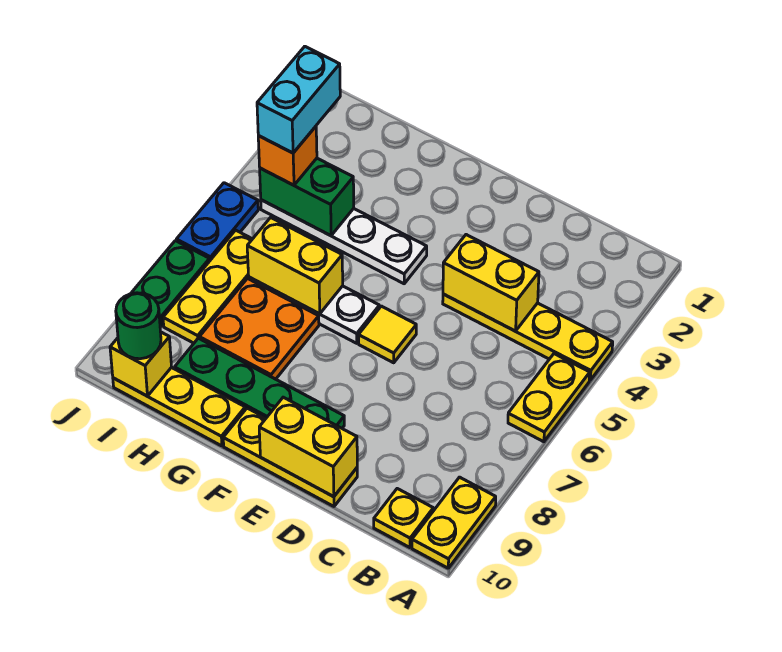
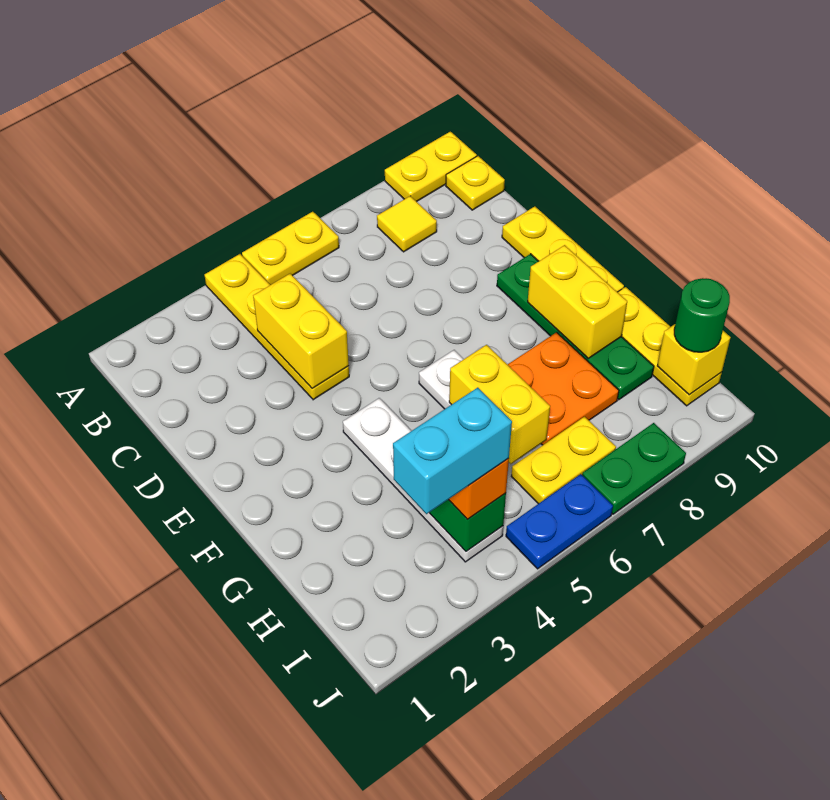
yellow brick D10:E10 level 2 -> yellow brick F9:G9 level 2
yellow tile E6 level 1 -> yellow tile B8 level 1
yellow plate I6:I8 level 1 -> yellow plate I6:I7 level 1

